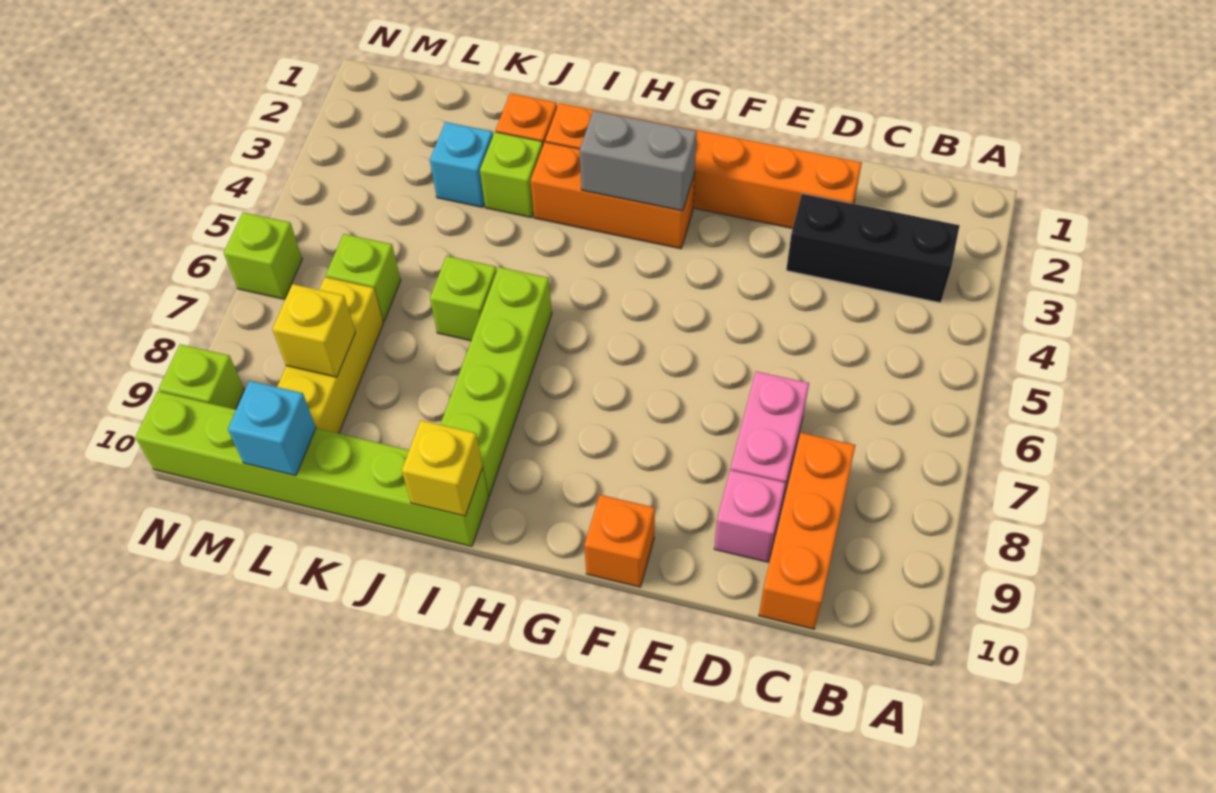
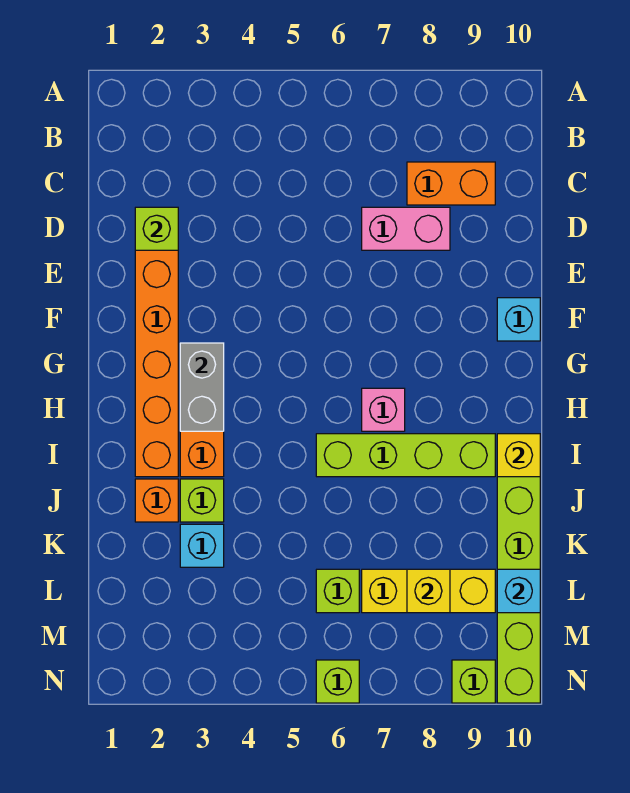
black brick B3:D3 level 1 -> none
orange brick C8:C10 level 1 -> orange brick C8:C9 level 1
pink brick D9 level 1 -> pink brick H7 level 1
orange brick F10 level 1 -> cyan brick F10 level 1
lime brick J6 level 1 -> lime brick D2 level 2

